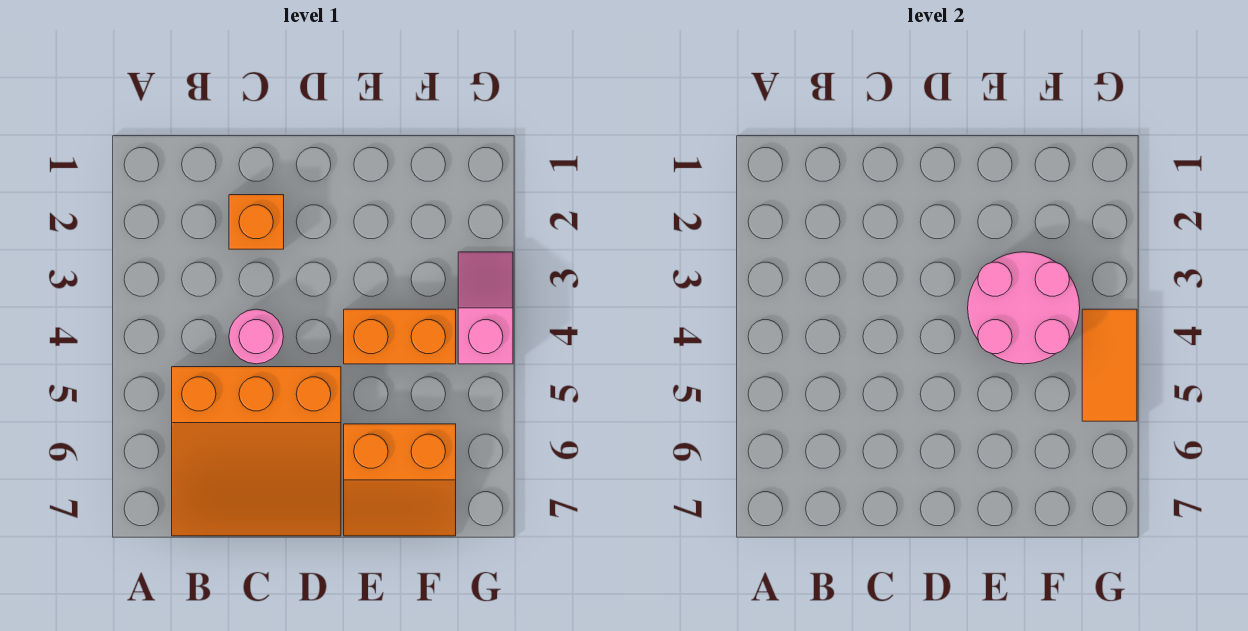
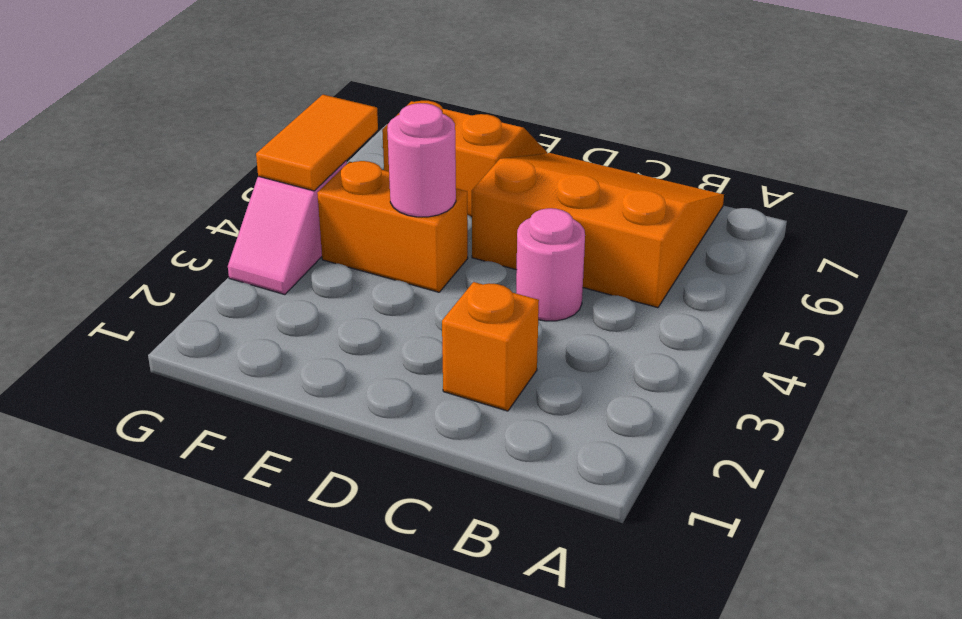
pink round brick E3:F4 level 2 -> pink round brick E4 level 2

